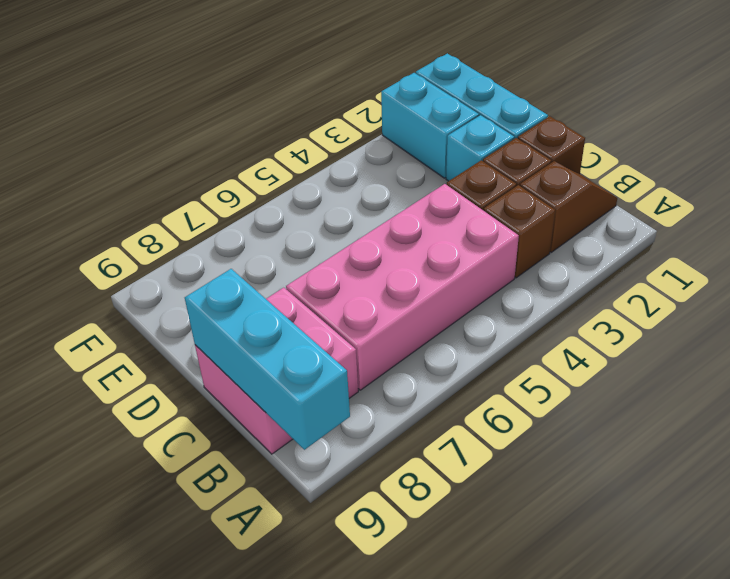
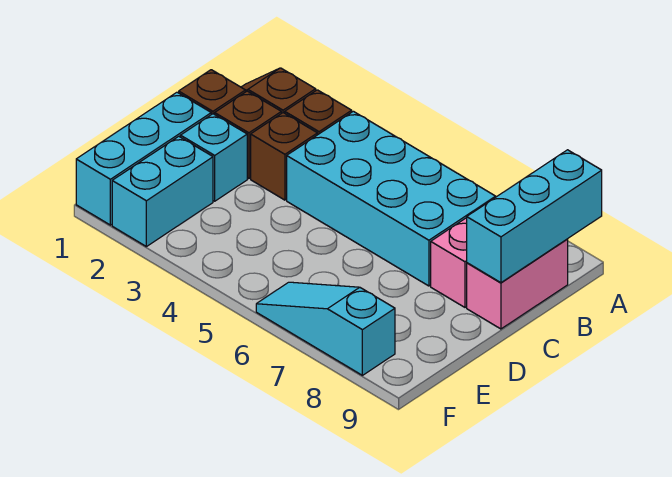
pink brick B4:C7 level 1 -> cyan brick B4:C7 level 1
none -> cyan slope F6:F8 level 1 top 8

